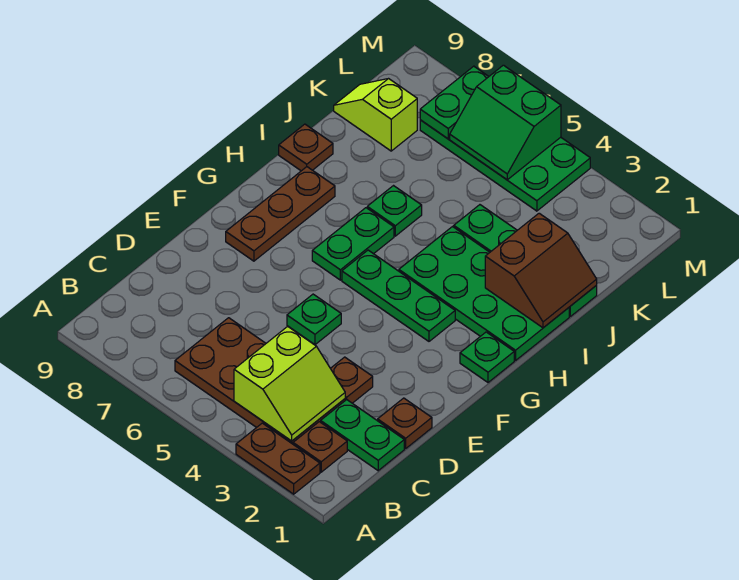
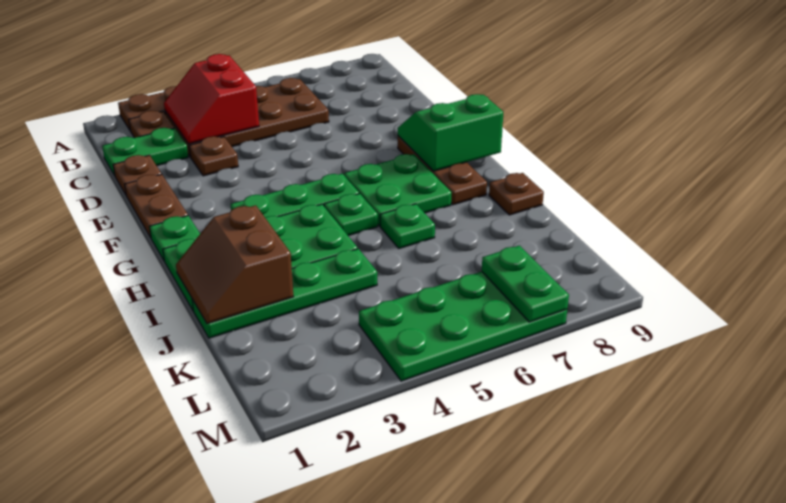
lime slope B3:C4 level 2 top 4 -> red slope B3:C4 level 2 top 4
none -> brown plate E1:F1 level 1
green plate E5 level 1 -> green plate H5 level 1
green plate G6:H6 level 1 -> green plate G6:H7 level 1
lime slope K8:K9 level 1 top 8 -> none
green slope L5:M6 level 2 top M -> green slope F8:G9 level 2 top G

